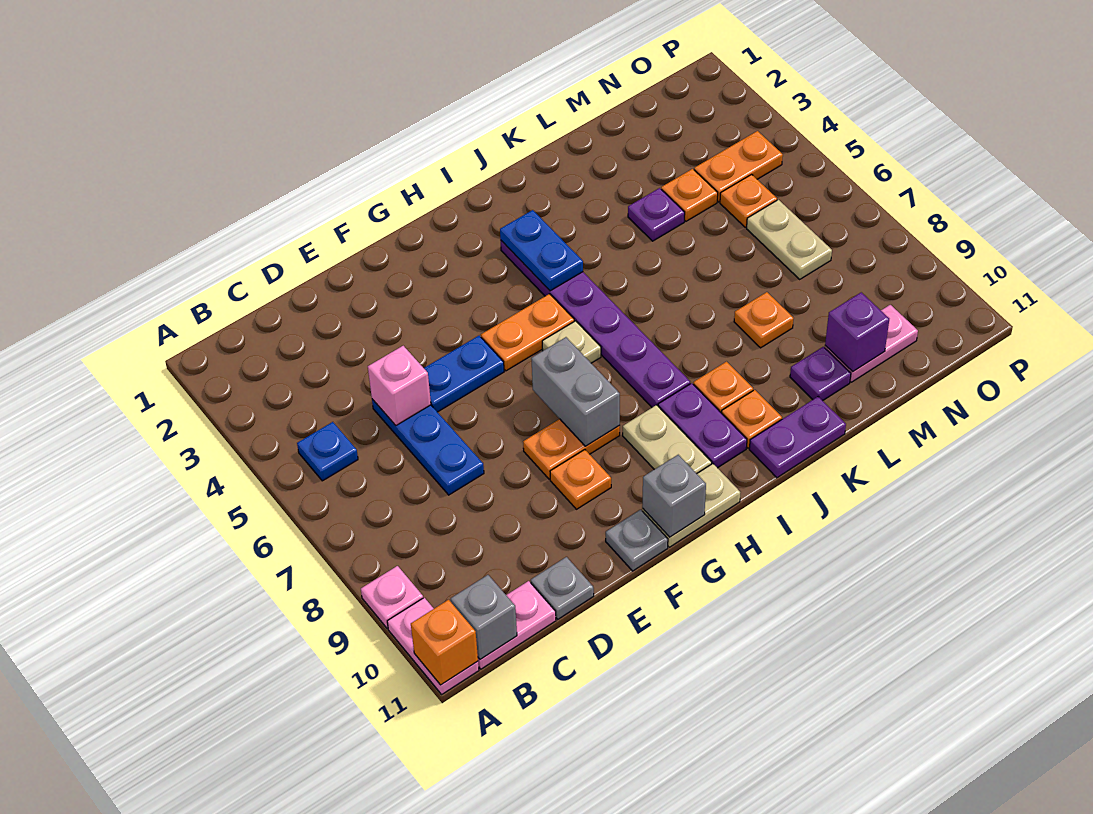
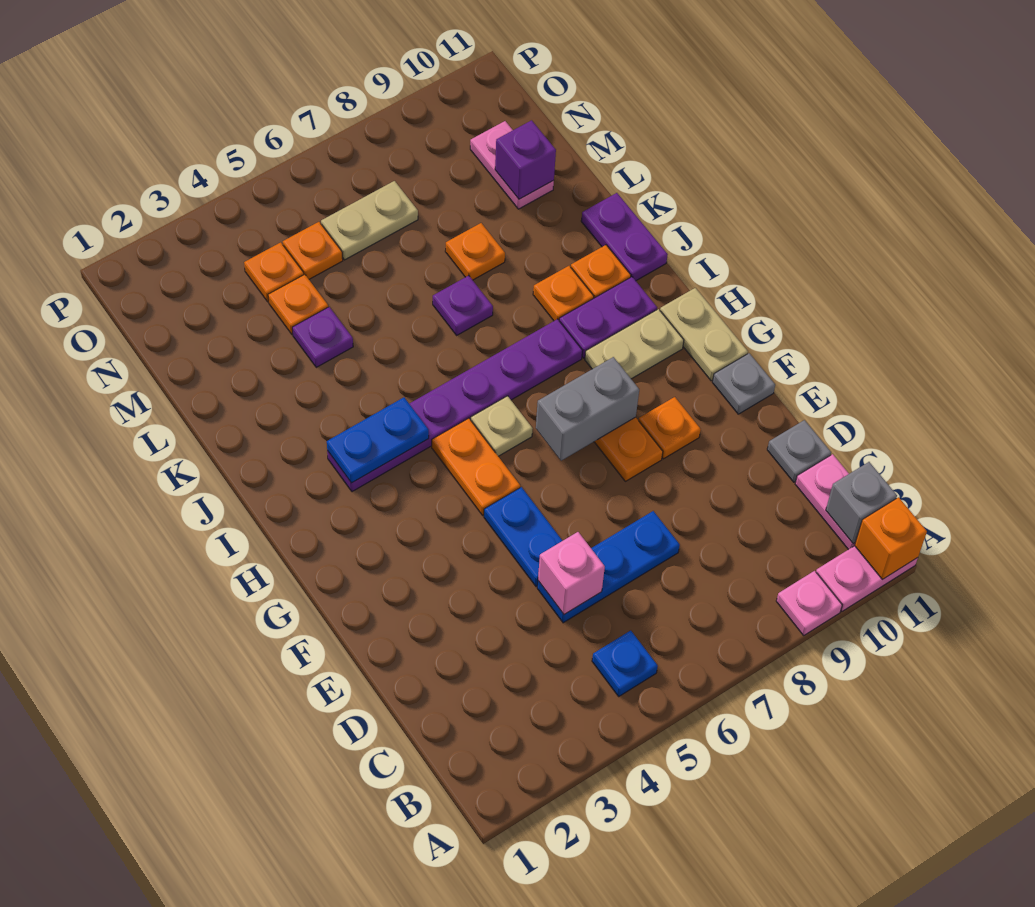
grey brick G11 level 2 -> none
purple plate L10 level 1 -> purple plate K7 level 1
orange plate N4:O4 level 1 -> orange plate N4 level 1

